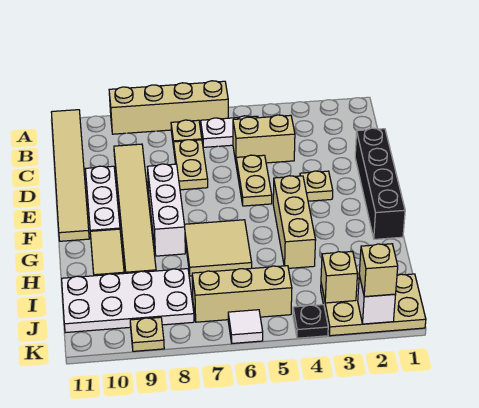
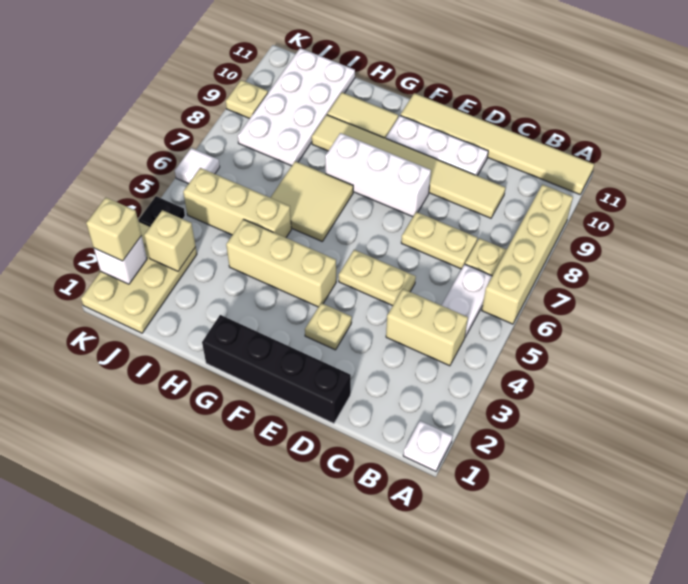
none -> white plate A1 level 1
tan brick C4:C5 level 1 -> tan brick B4:C4 level 1
tan brick J5:J7 level 1 -> tan brick H5:J5 level 1

